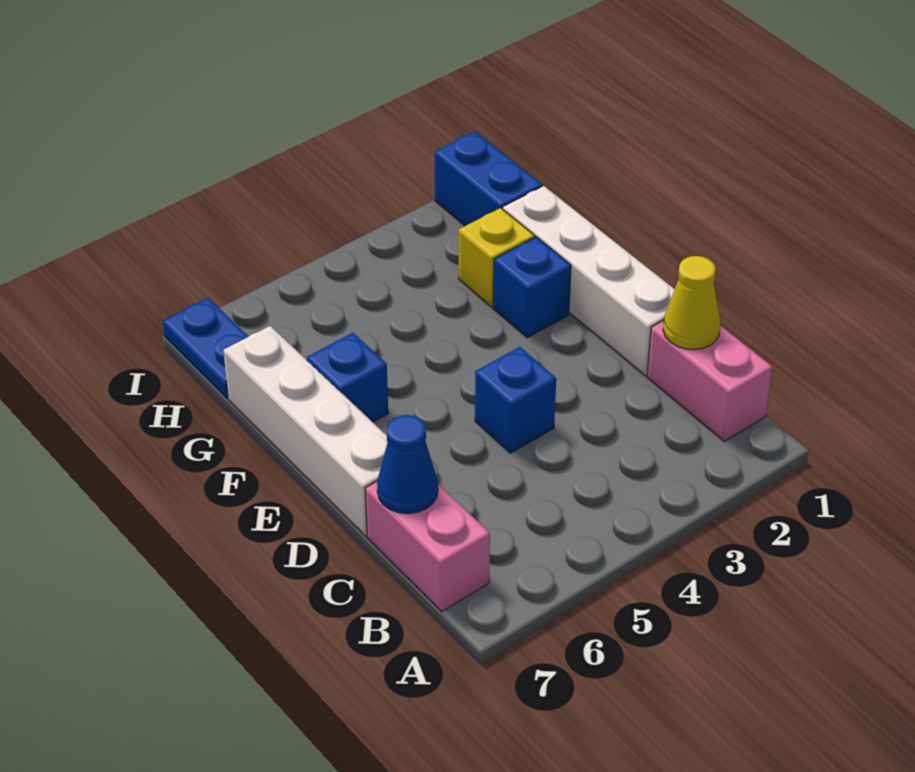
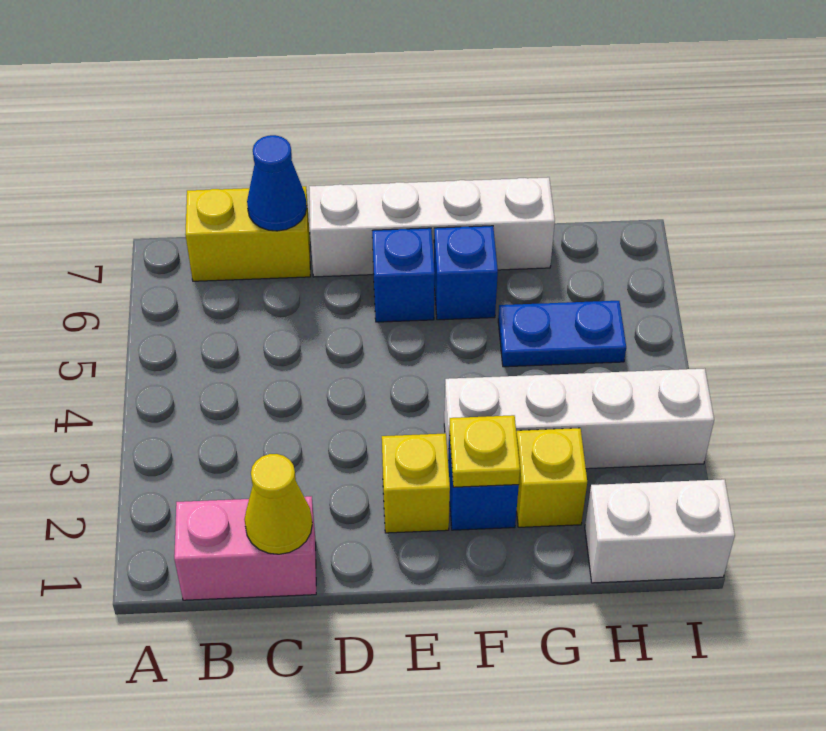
pink brick B7:C7 level 1 -> yellow brick B7:C7 level 1
white brick D1:G1 level 1 -> white brick F3:I3 level 1
blue brick D4 level 1 -> blue brick E6 level 1
none -> yellow brick E2 level 1
none -> yellow plate F2 level 2
blue brick H1:I1 level 1 -> white brick H1:I1 level 1
blue plate H7:I7 level 1 -> blue plate G5:H5 level 1

